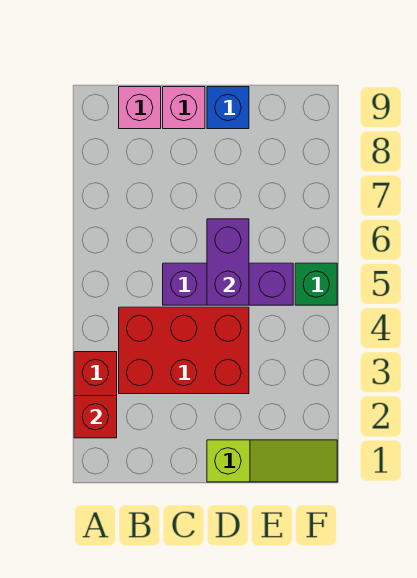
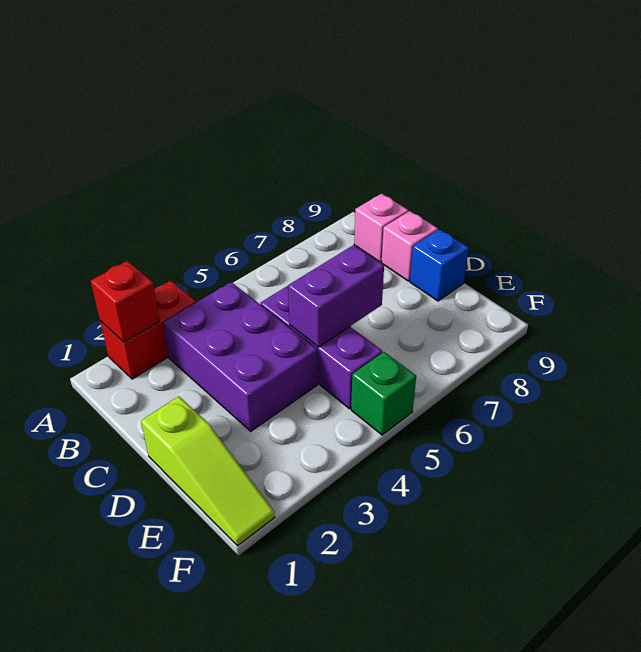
red brick B3:D4 level 1 -> purple brick B3:D4 level 1

